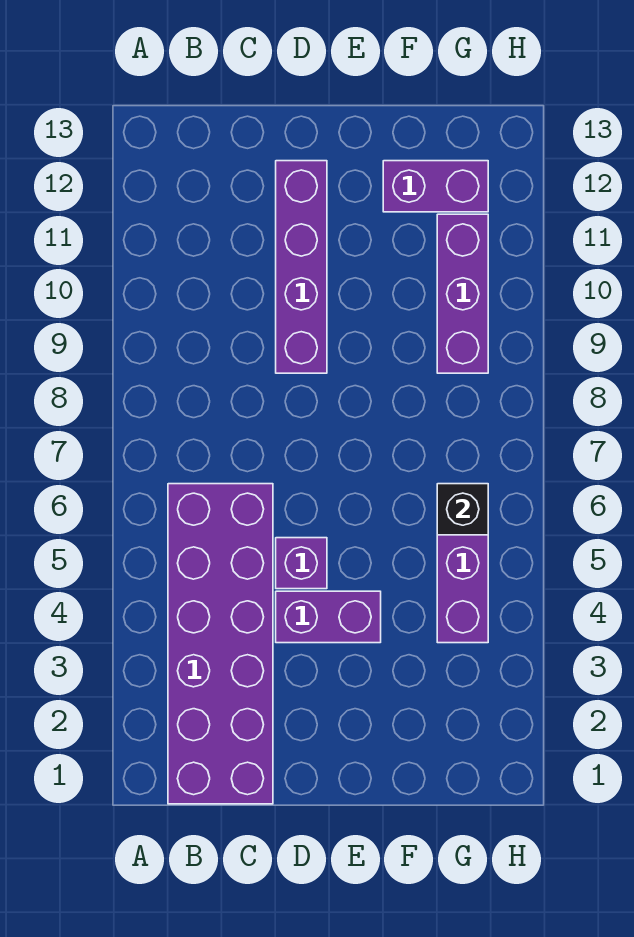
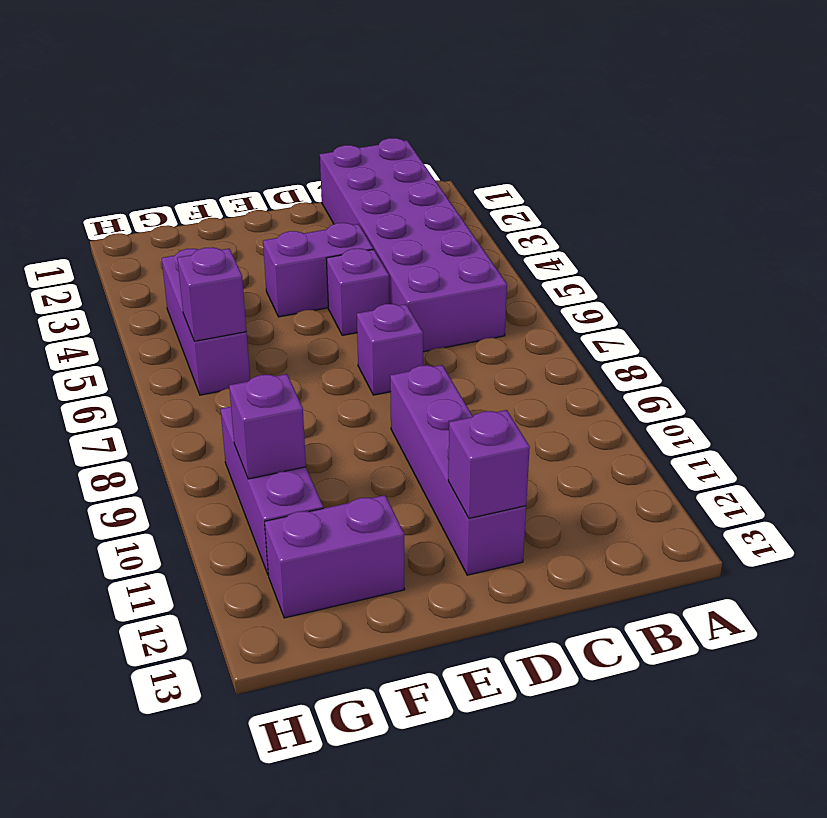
none -> purple brick D7 level 1
none -> purple brick D12 level 2
black brick G6 level 2 -> purple brick G6 level 2
none -> purple brick G10 level 2

